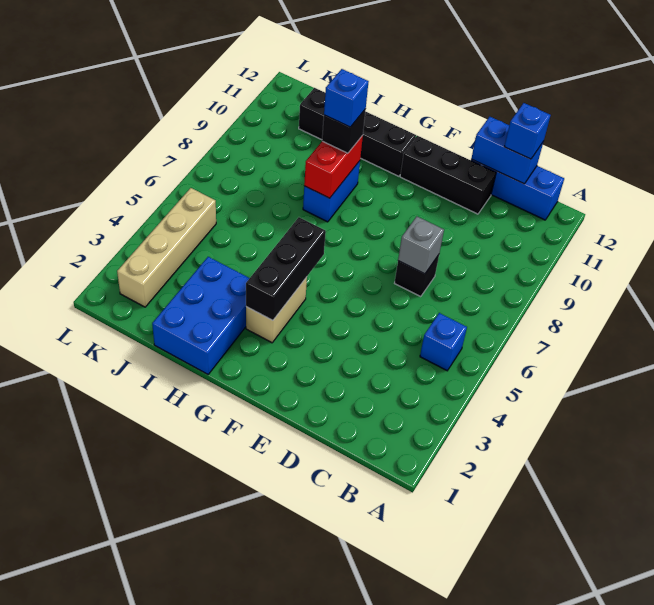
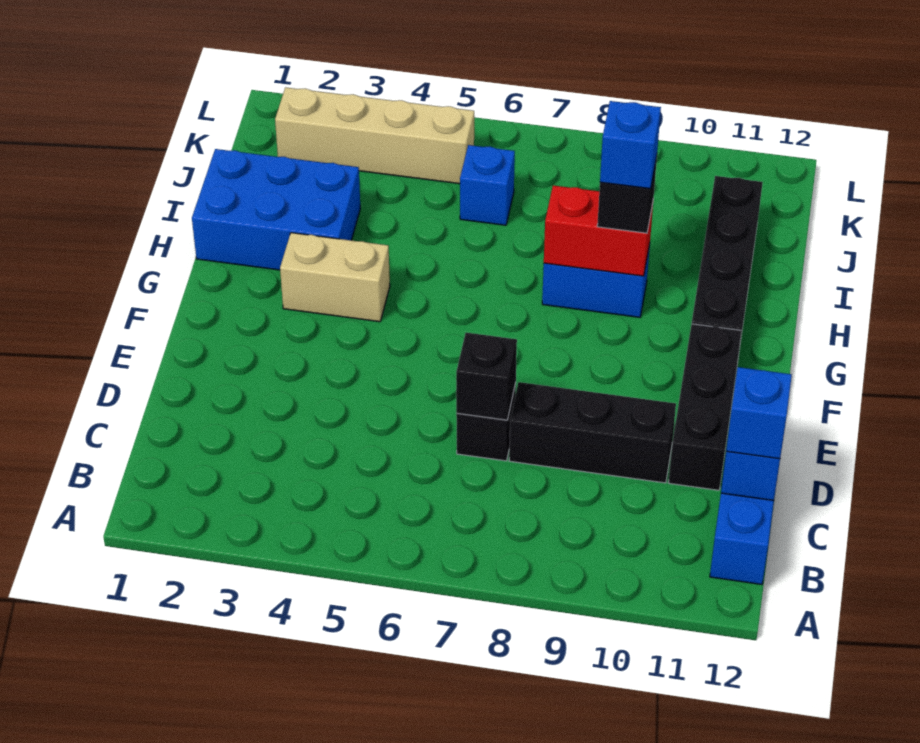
blue brick B5 level 1 -> blue brick J6 level 1
grey brick D7 level 2 -> black brick D7 level 2
black brick G3:G5 level 2 -> black brick D8:D10 level 1

